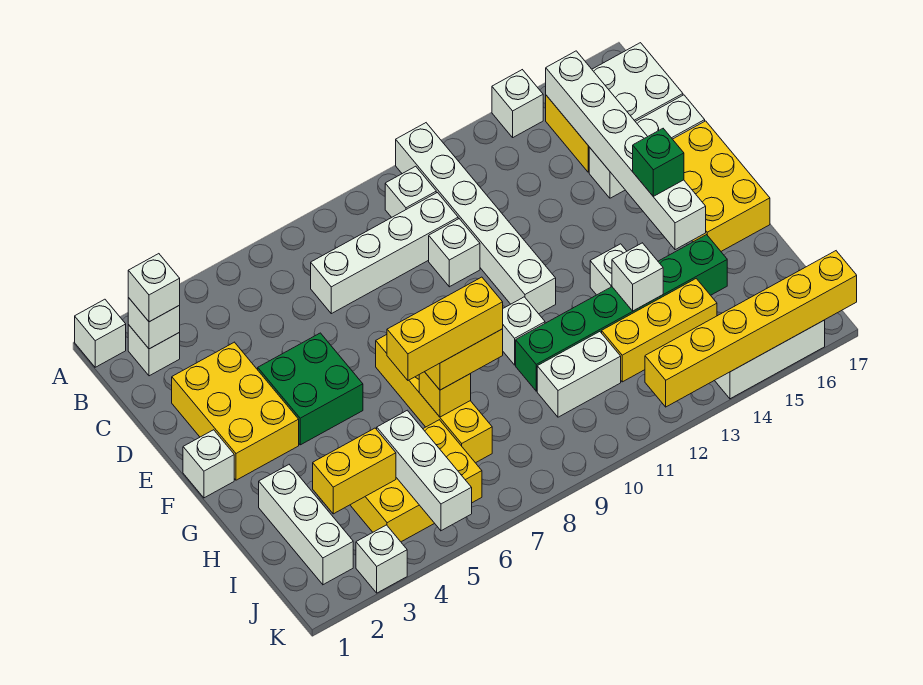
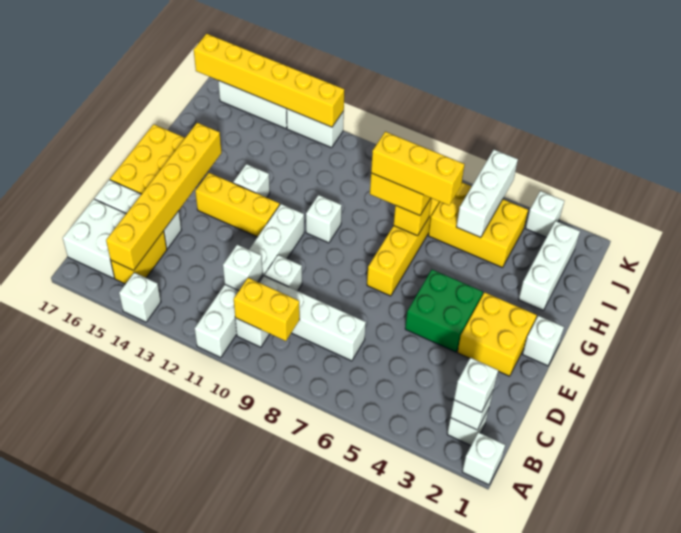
white brick B15:G15 level 2 -> yellow brick B15:G15 level 2
yellow brick D2:F3 level 1 -> yellow brick E2:F3 level 1
green brick F15 level 3 -> none
green brick H10:H15 level 1 -> none
white brick H13 level 2 -> white brick C11 level 2
yellow brick I3:I4 level 2 -> yellow brick B9:B10 level 2
white brick I10:I11 level 1 -> white brick K12:K13 level 1
yellow brick I12:I14 level 1 -> yellow brick F12:F14 level 1

